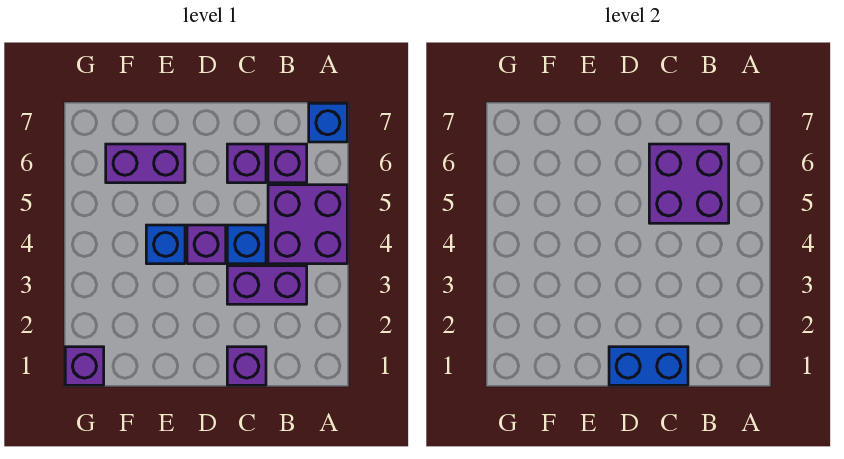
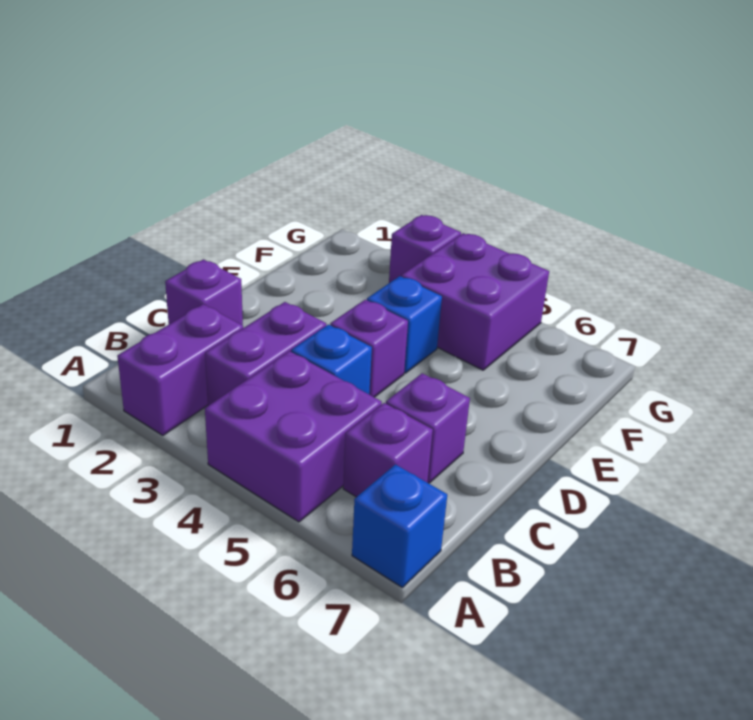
purple brick B5:C6 level 2 -> purple brick F4:G5 level 1
blue brick C1:D1 level 2 -> none
purple brick E6:F6 level 1 -> purple brick A2:B2 level 1
purple brick G1 level 1 -> purple brick G3 level 1

